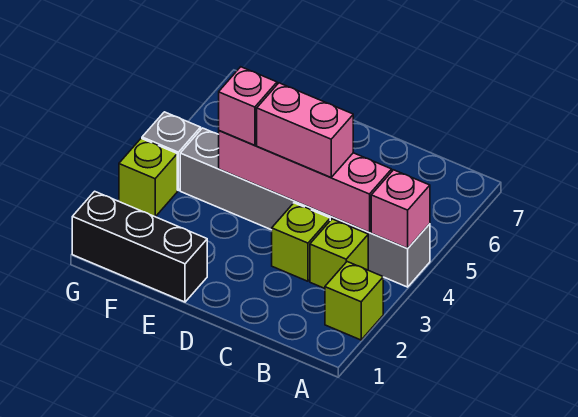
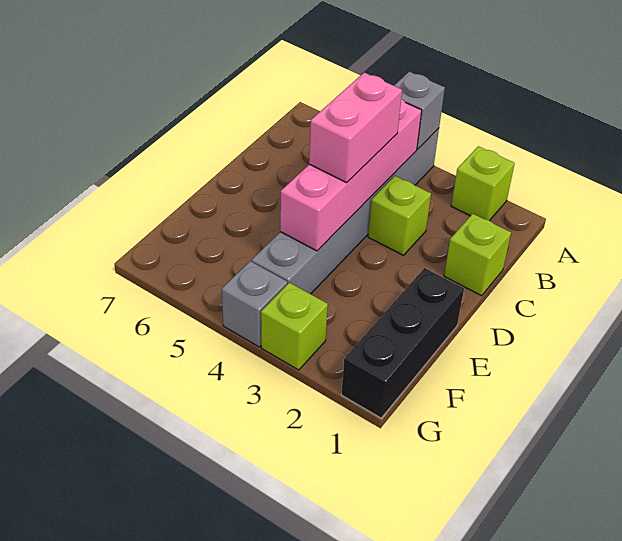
pink brick A4 level 2 -> grey brick A4 level 2
lime brick B3 level 1 -> lime brick C1 level 1
pink brick E4 level 3 -> none

